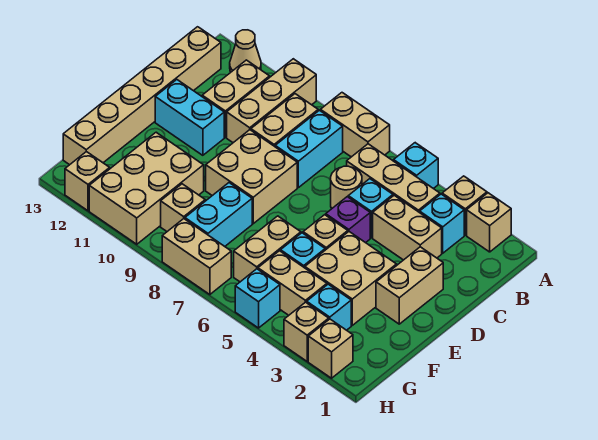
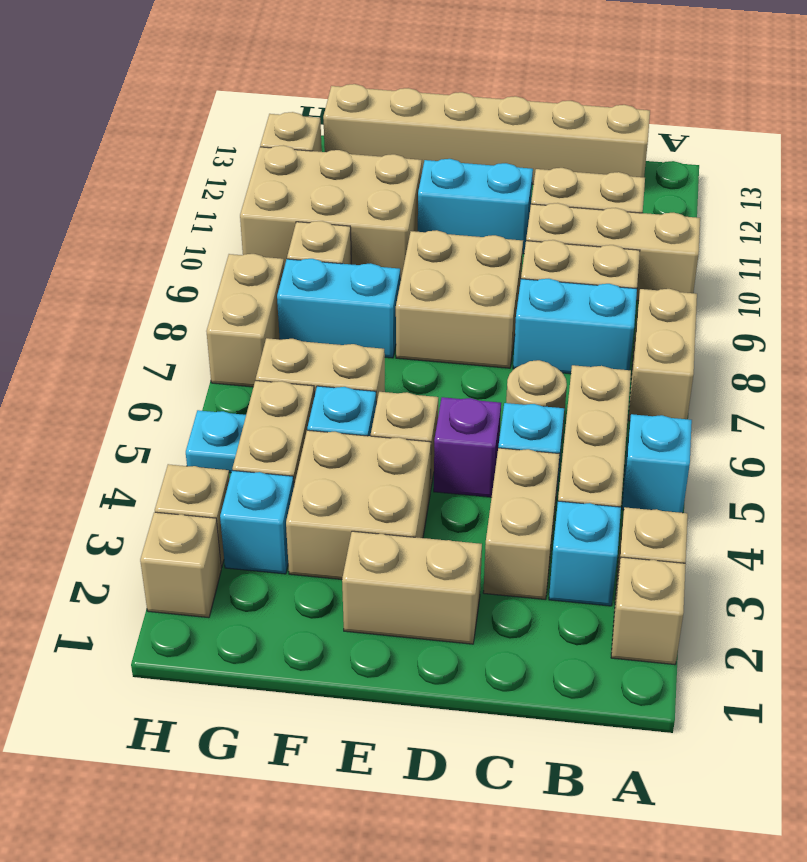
tan cone A12 level 1 -> none
cyan brick D11:D12 level 1 -> cyan brick D11:E11 level 1
cyan brick H5 level 1 -> cyan plate H5 level 1

